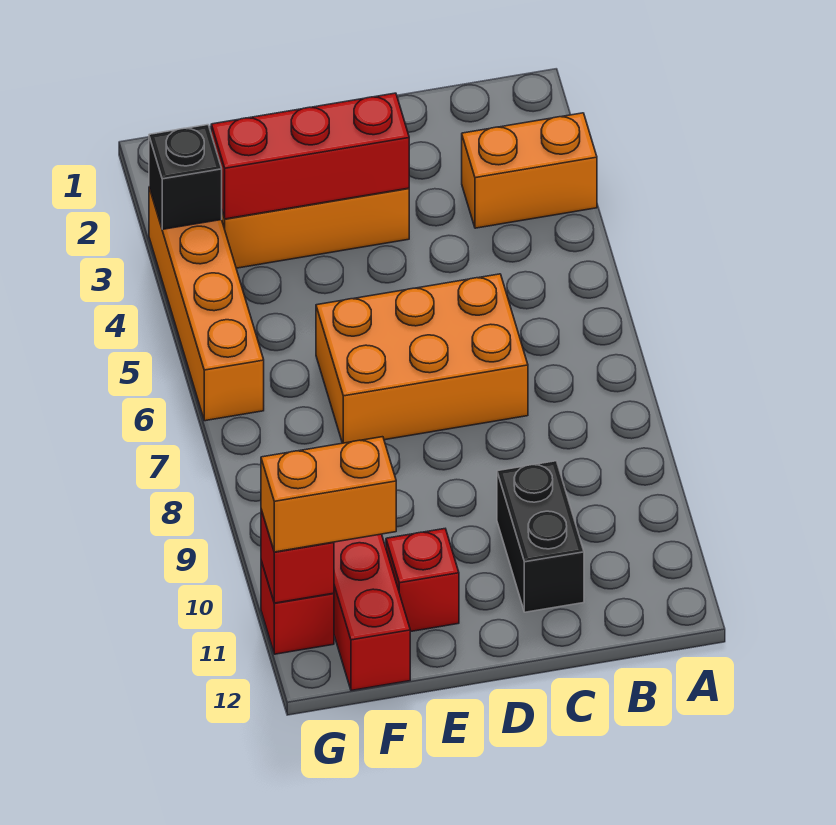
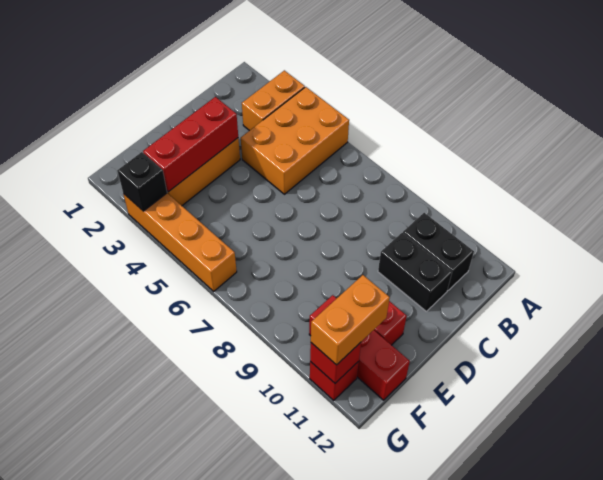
none -> black brick B10:B11 level 1
orange brick C6:E7 level 1 -> orange brick A4:C5 level 1

